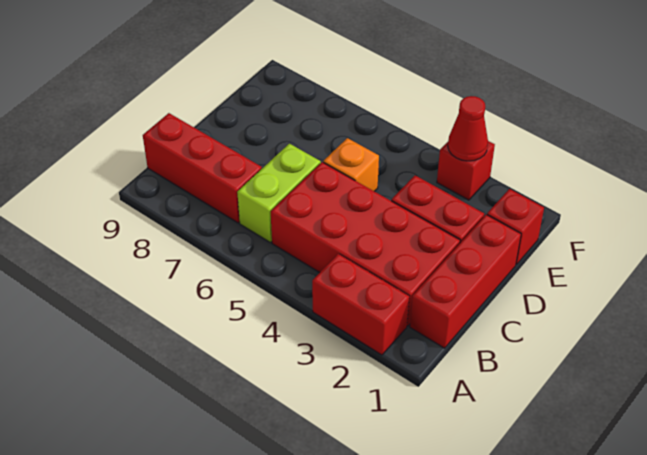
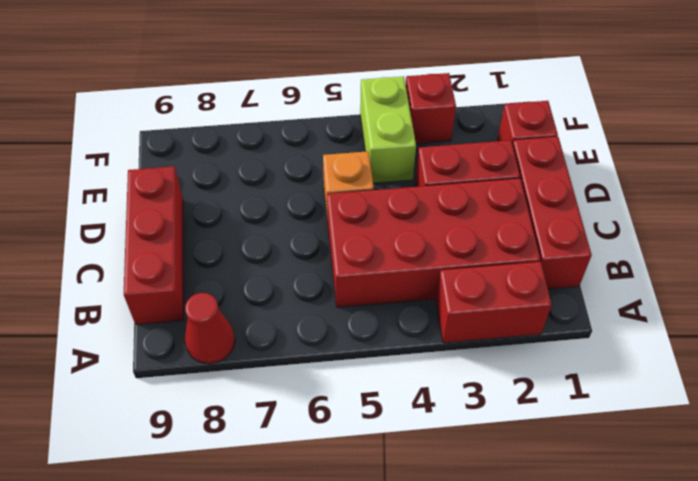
lime brick B6:C6 level 1 -> lime brick E4:F4 level 1
red brick B7:B9 level 1 -> red brick B9:D9 level 1
red cone F3 level 2 -> red cone A8 level 1

